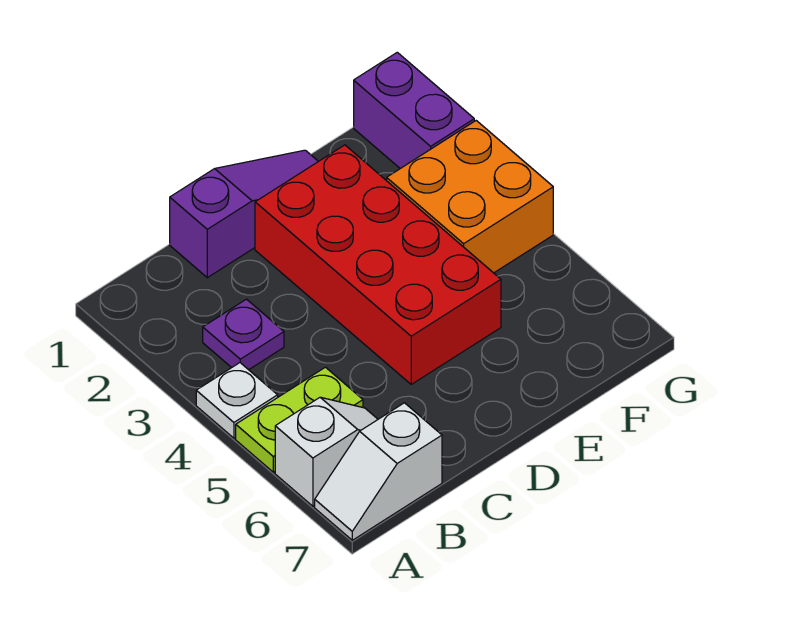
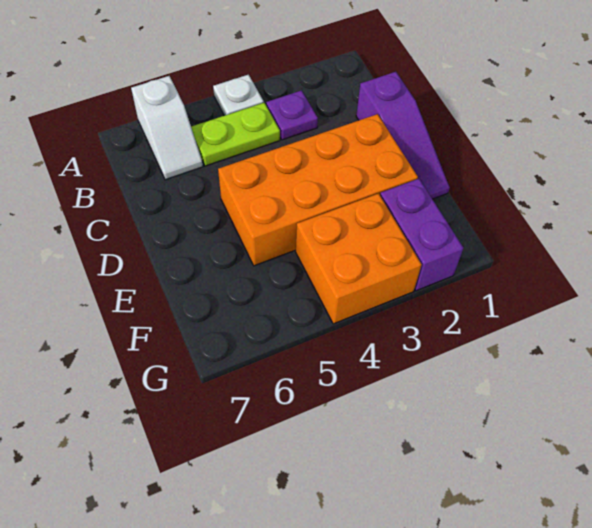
lime plate A5:B5 level 1 -> lime plate B4:B5 level 1
white slope A7:B7 level 1 top B -> none
red brick D2:E5 level 1 -> orange brick D2:E5 level 1
purple brick G1:G2 level 1 -> purple brick F2:G2 level 1

